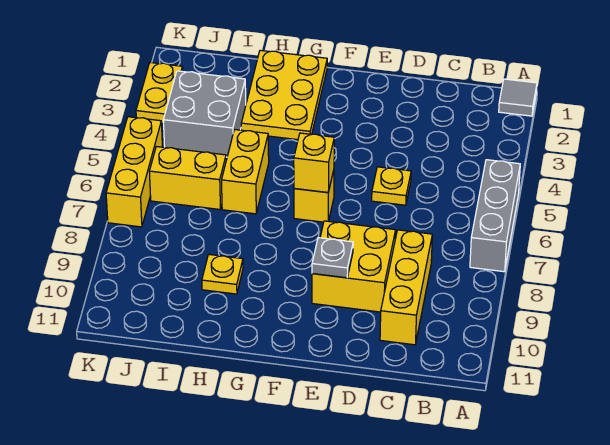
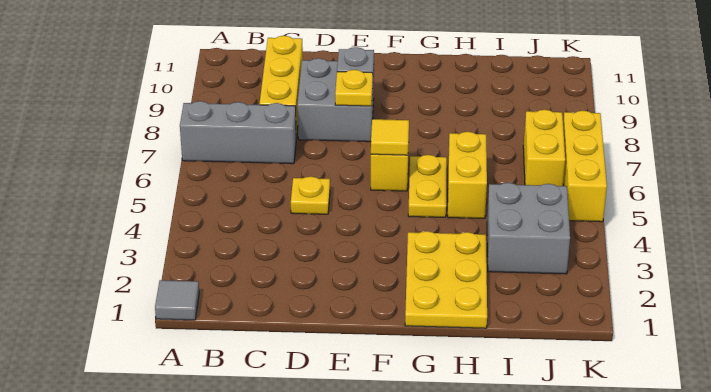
grey brick A5:A7 level 1 -> grey brick A7:C7 level 1
yellow brick D8:E9 level 1 -> grey brick D8:E9 level 1
yellow brick F6 level 2 -> yellow tile F6 level 2
yellow plate H9 level 1 -> yellow plate E8 level 2
yellow brick I6:J6 level 1 -> yellow brick J6:J7 level 1
yellow plate K2:K3 level 1 -> yellow plate G5:G6 level 1

